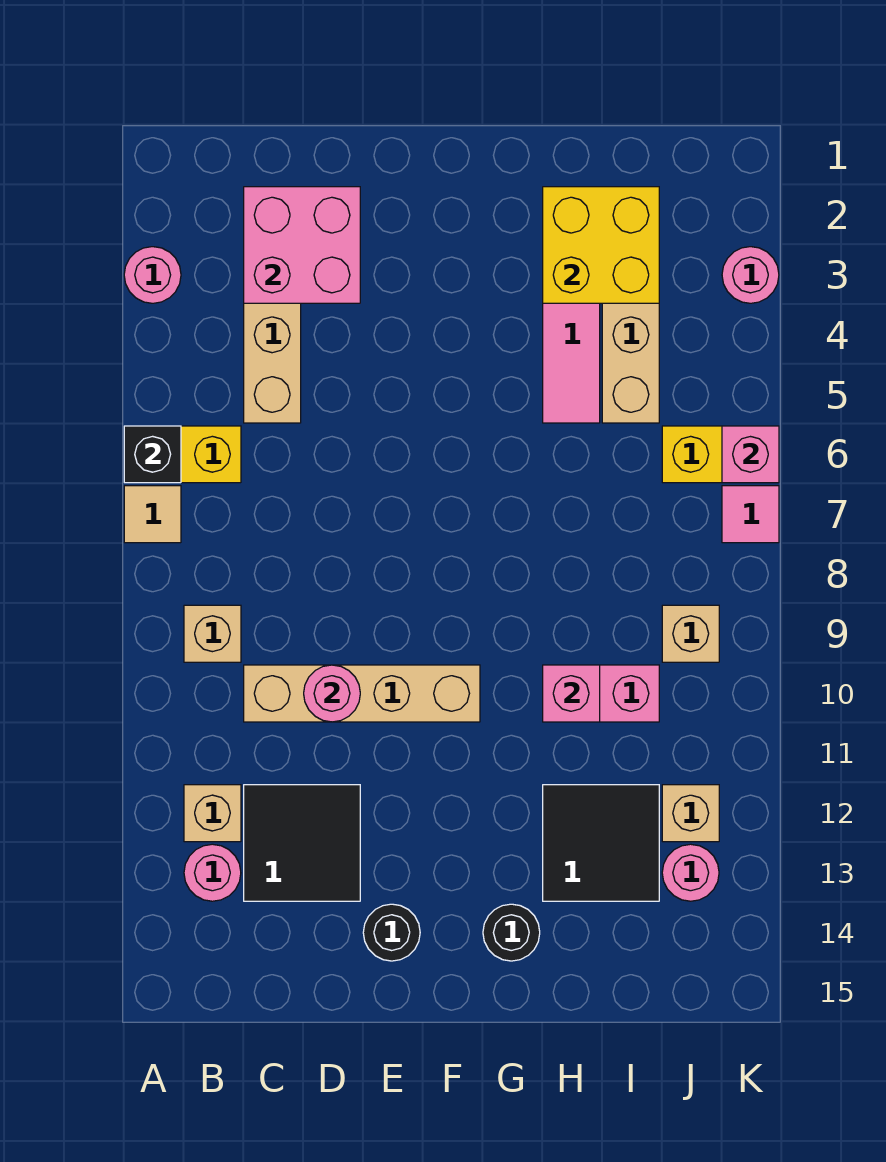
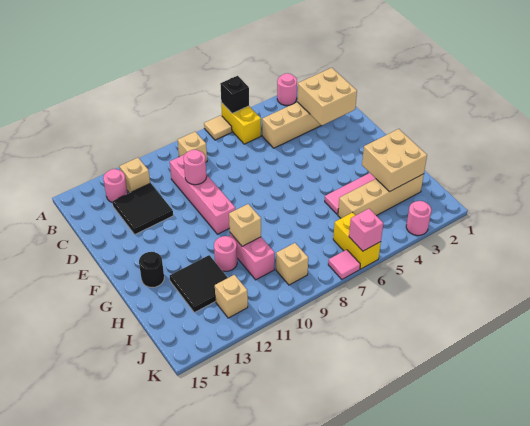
pink brick C2:D3 level 2 -> tan brick C2:D3 level 2
tan brick C10:F10 level 1 -> pink brick C10:F10 level 1
black round brick E14 level 1 -> none
yellow brick H2:I3 level 2 -> tan brick H2:I3 level 2
pink brick H10 level 2 -> tan brick H10 level 2
pink round brick J13 level 1 -> pink round brick H11 level 1

